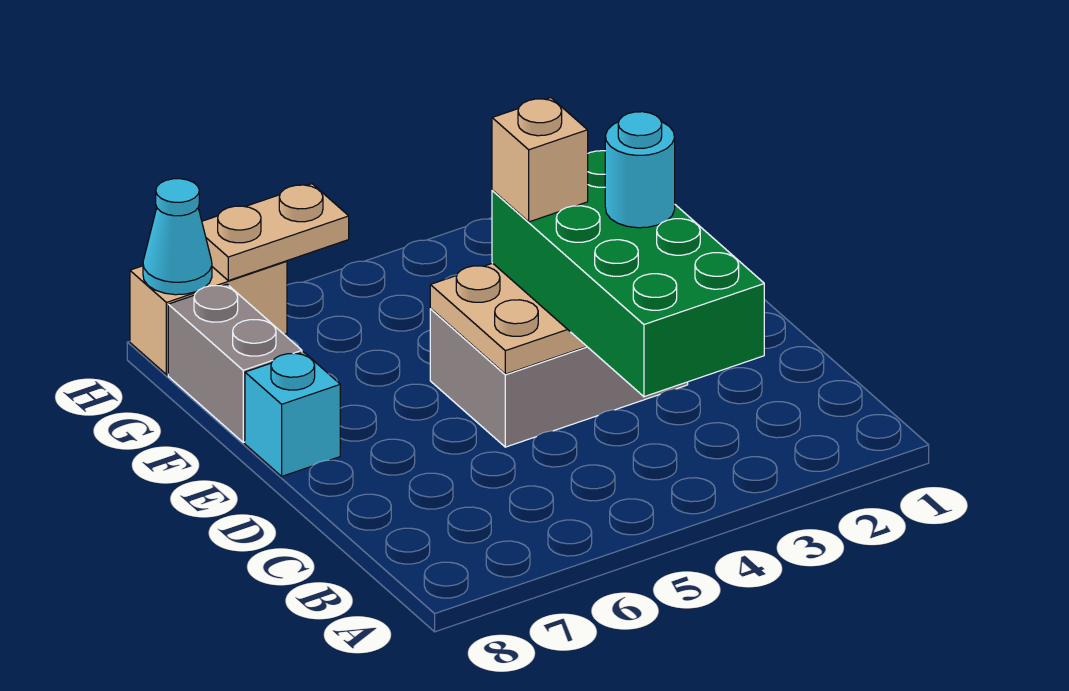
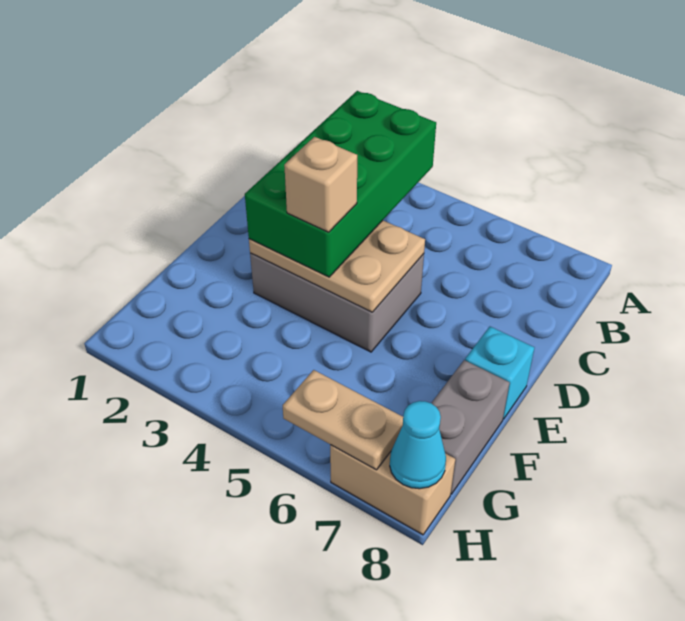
cyan round brick D3 level 4 -> none

